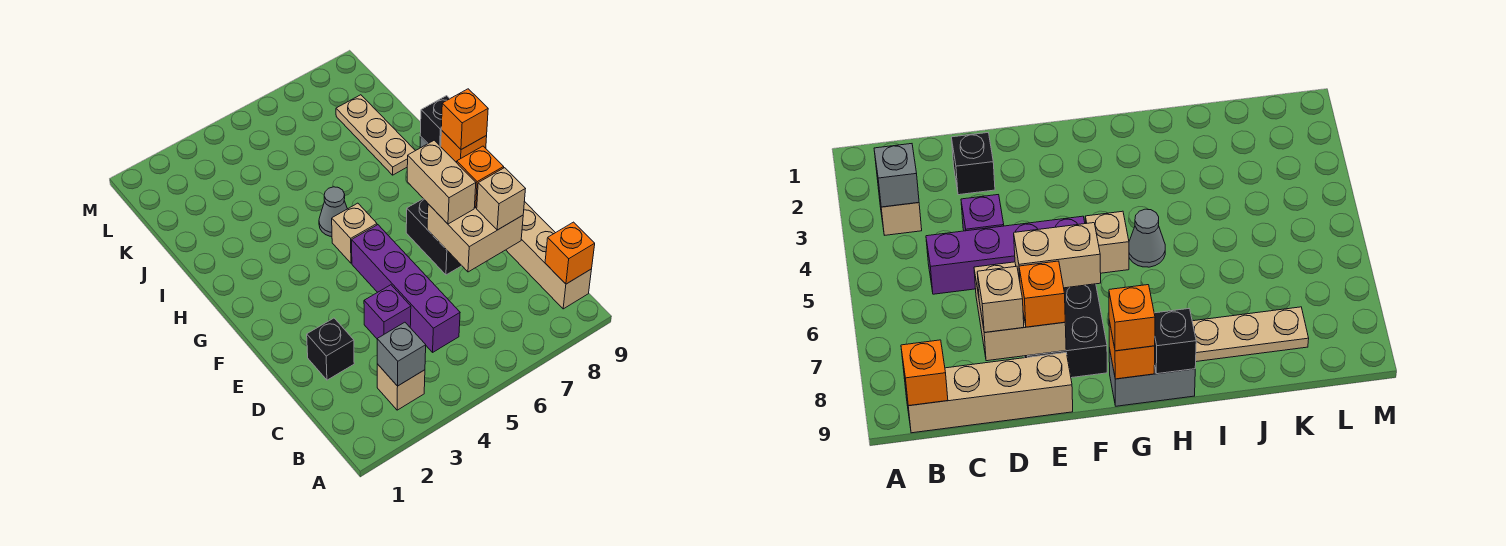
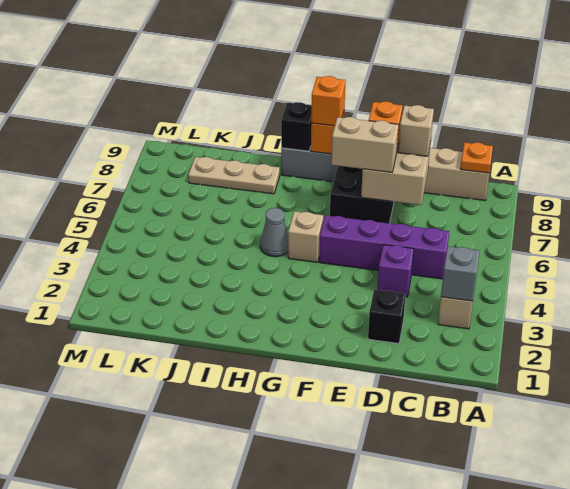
orange brick B9 level 2 -> orange plate B9 level 2

